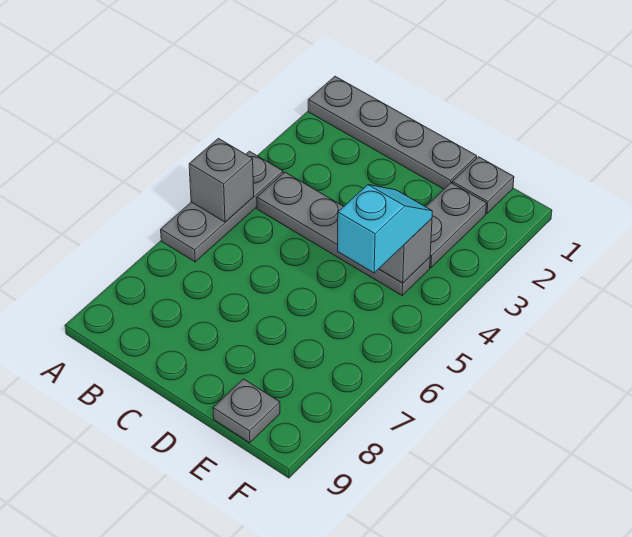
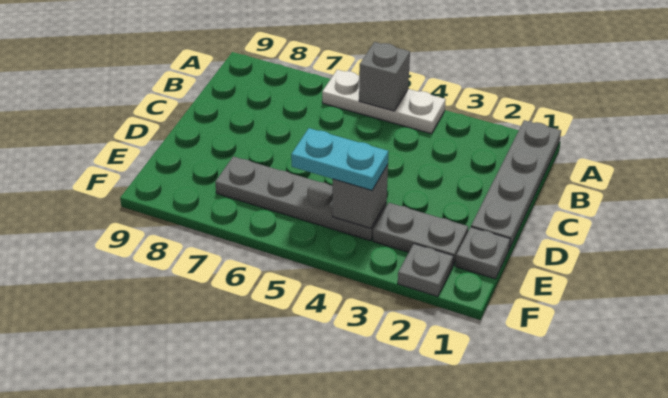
grey plate A4:A6 level 1 -> white plate A4:A6 level 1
grey plate B4:E4 level 1 -> grey plate E4:E7 level 1
cyan slope E4:E5 level 3 top 5 -> cyan plate E4:E5 level 3
grey plate E9 level 1 -> grey plate F2 level 1

